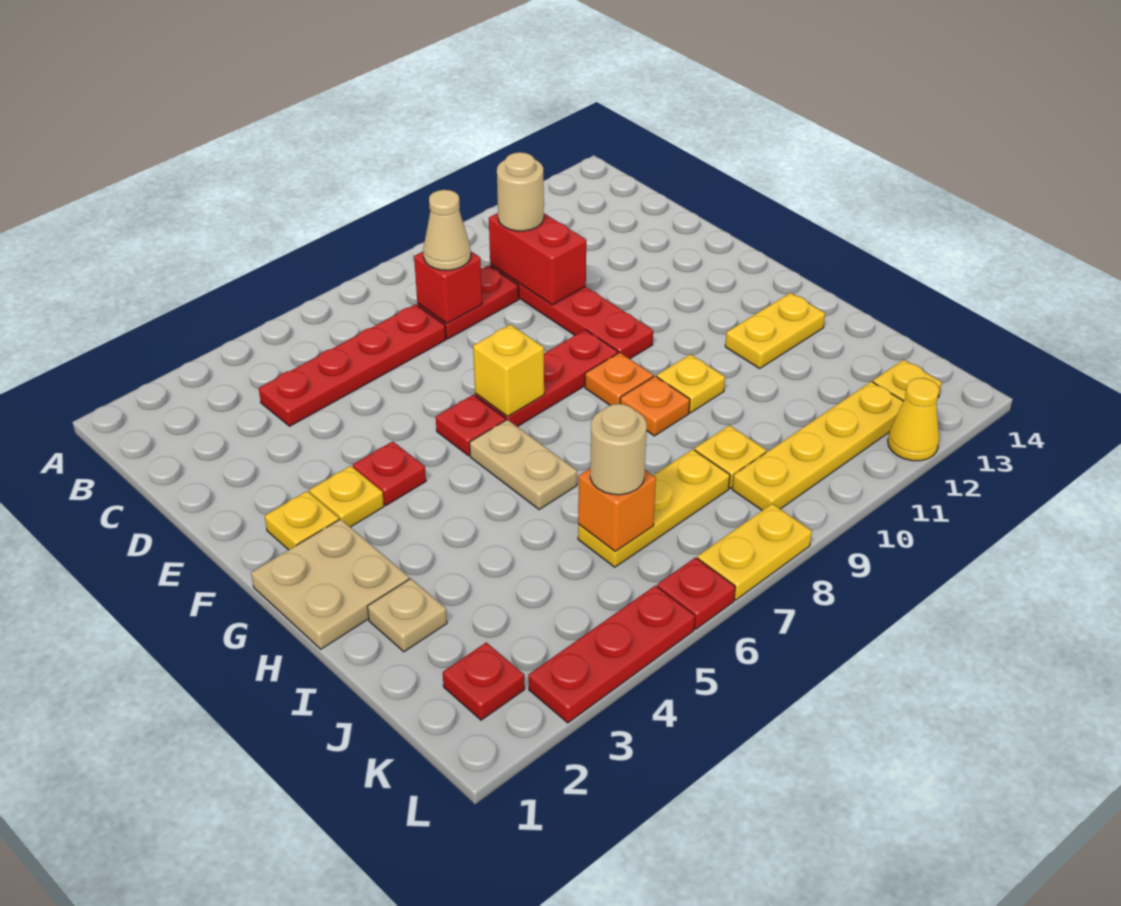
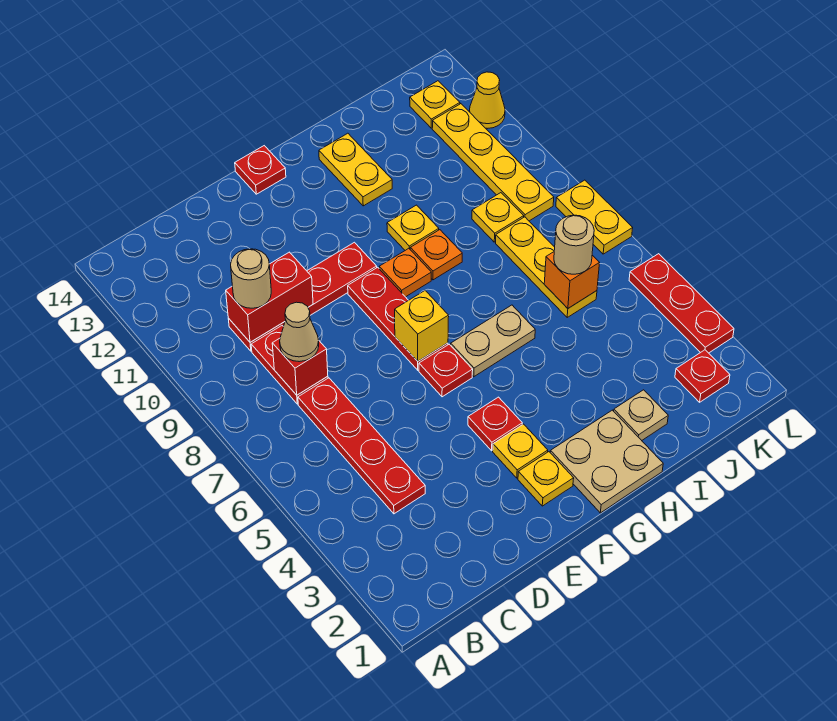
red plate L6 level 1 -> red plate F14 level 1

